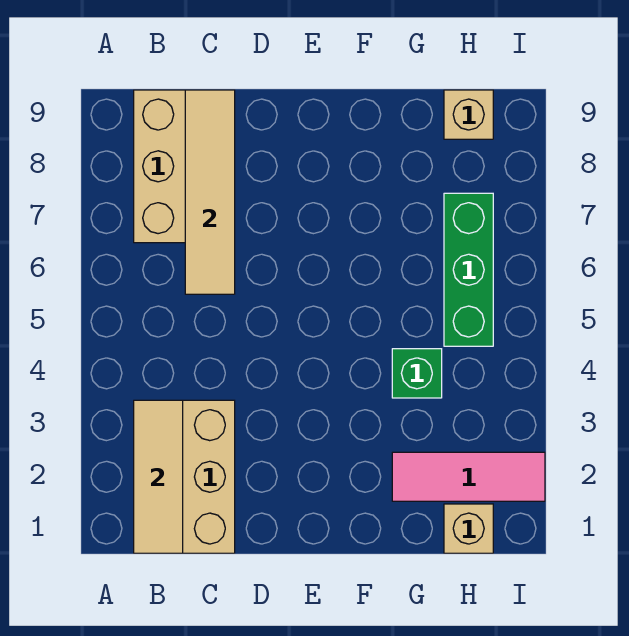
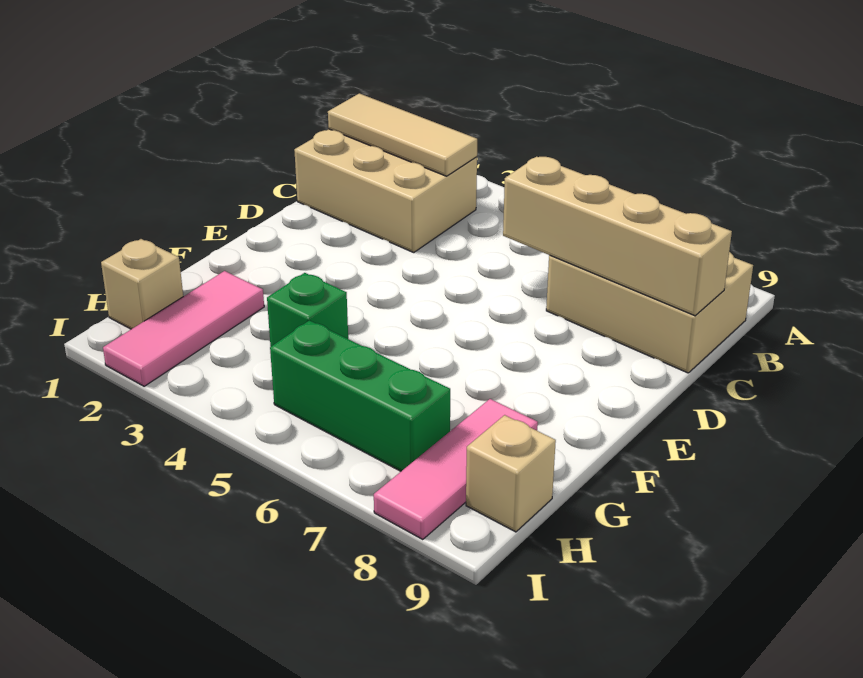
tan tile C6:C9 level 2 -> tan brick C6:C9 level 2
none -> pink tile G8:I8 level 1

